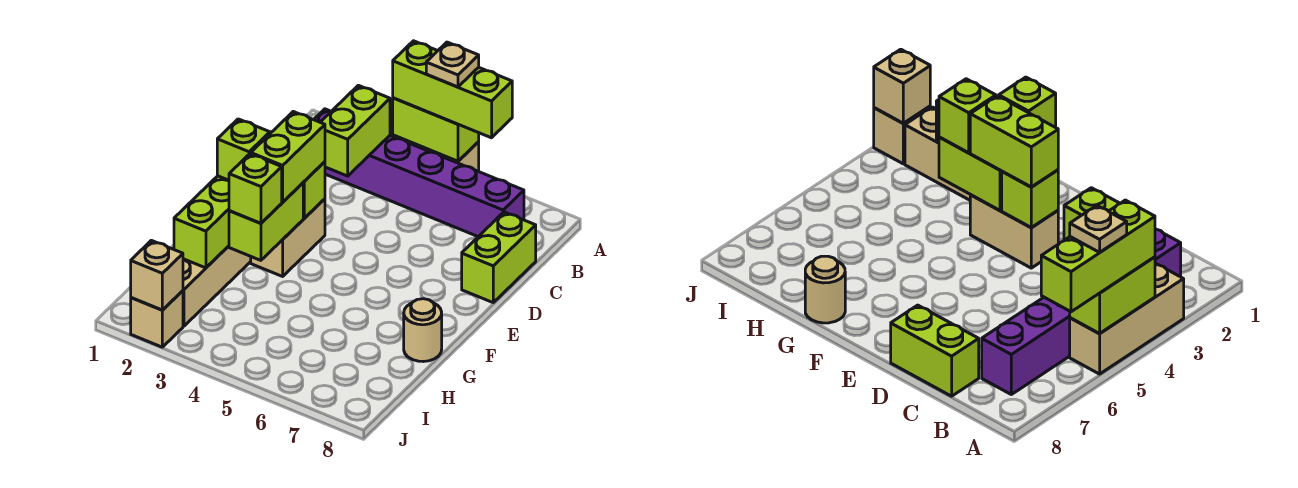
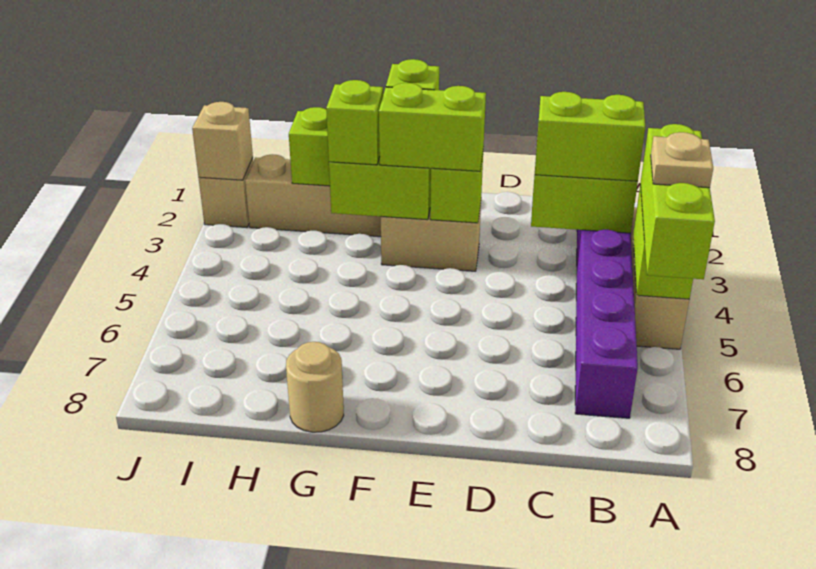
lime brick C8:D8 level 1 -> lime brick B3:C3 level 3

